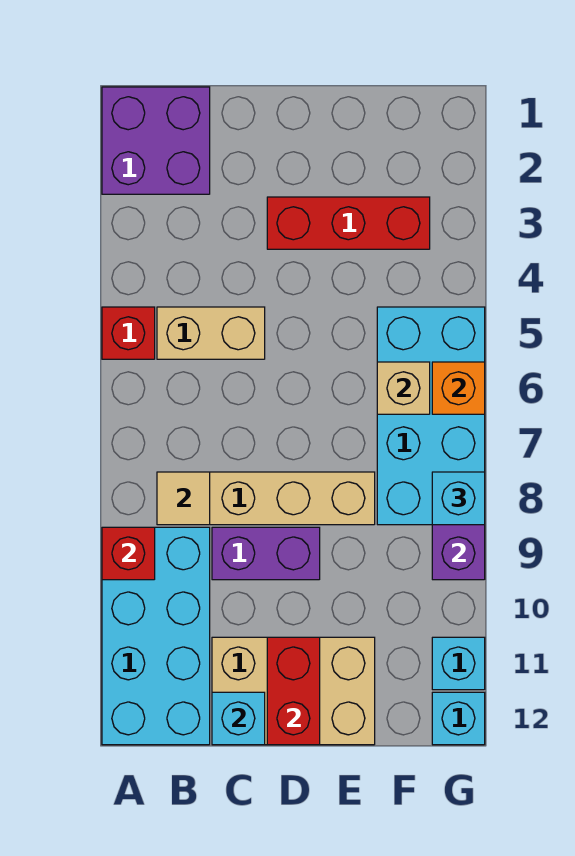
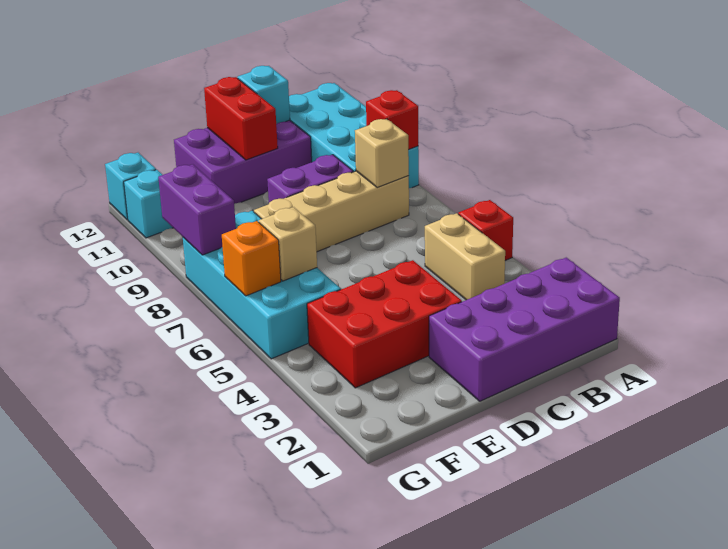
purple brick A1:B2 level 1 -> purple brick A1:D2 level 1
tan brick B5:C5 level 1 -> tan brick B4:B5 level 1
tan tile B8 level 2 -> tan brick B8 level 2
tan brick C11:E12 level 1 -> purple brick C11:E12 level 1
red brick D3:F3 level 1 -> red brick D3:F4 level 1
cyan brick G8 level 3 -> none

